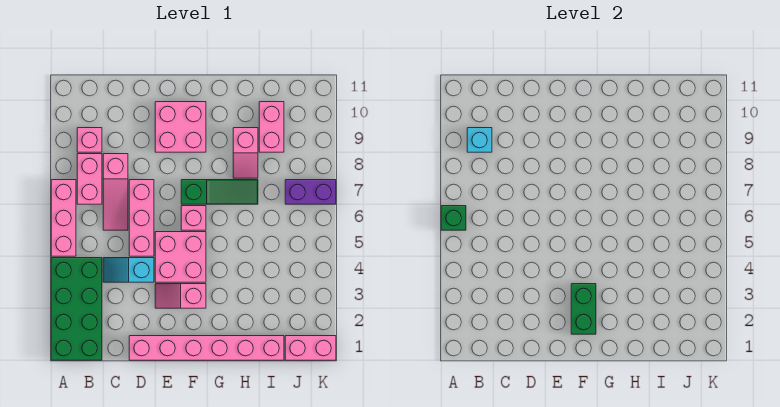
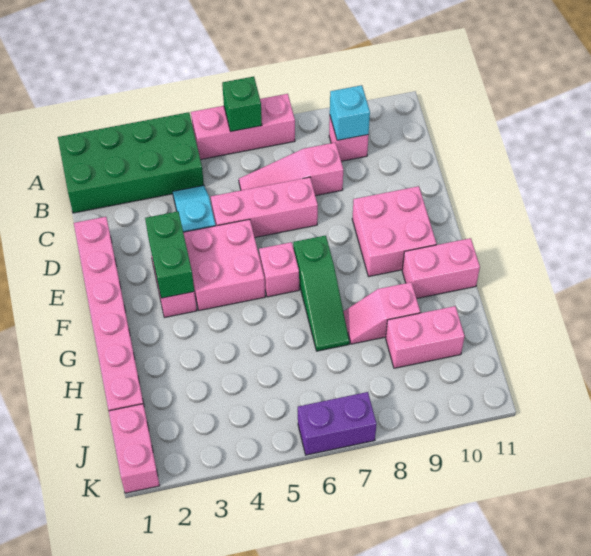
pink brick B7:B8 level 1 -> pink brick G10:G11 level 1
green brick F2:F3 level 2 -> green brick E3:F3 level 2
purple brick J7:K7 level 1 -> purple brick K6:K7 level 1

